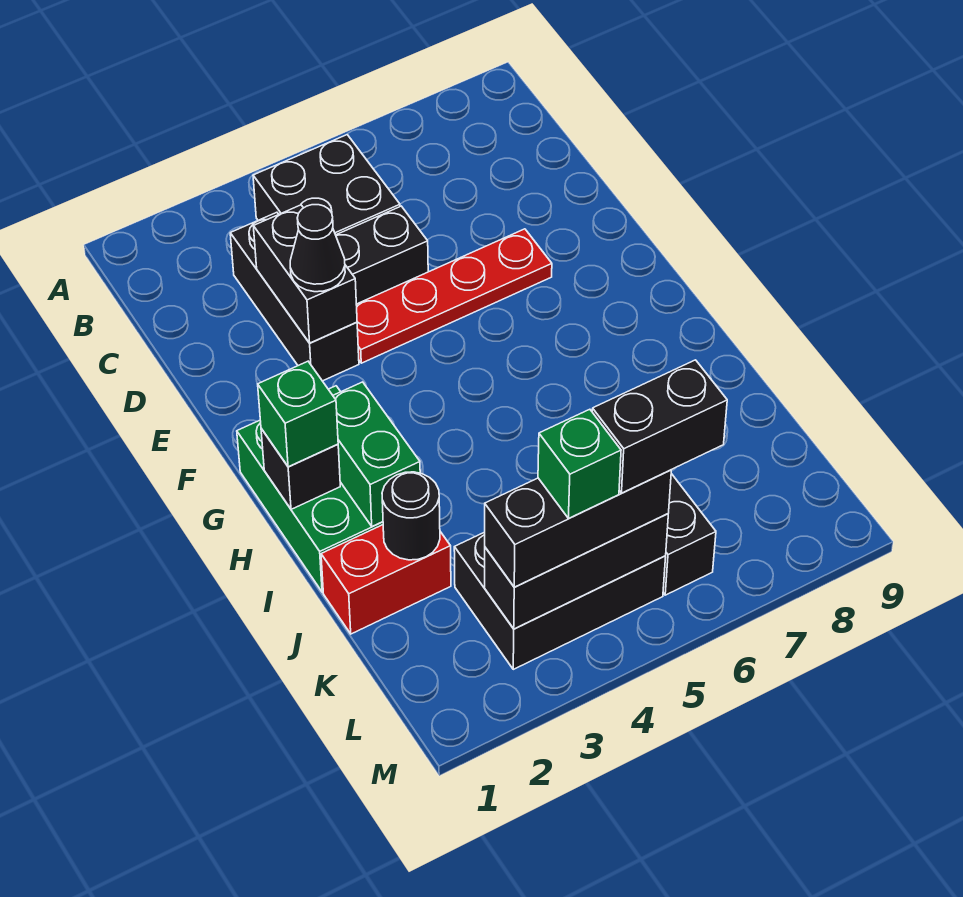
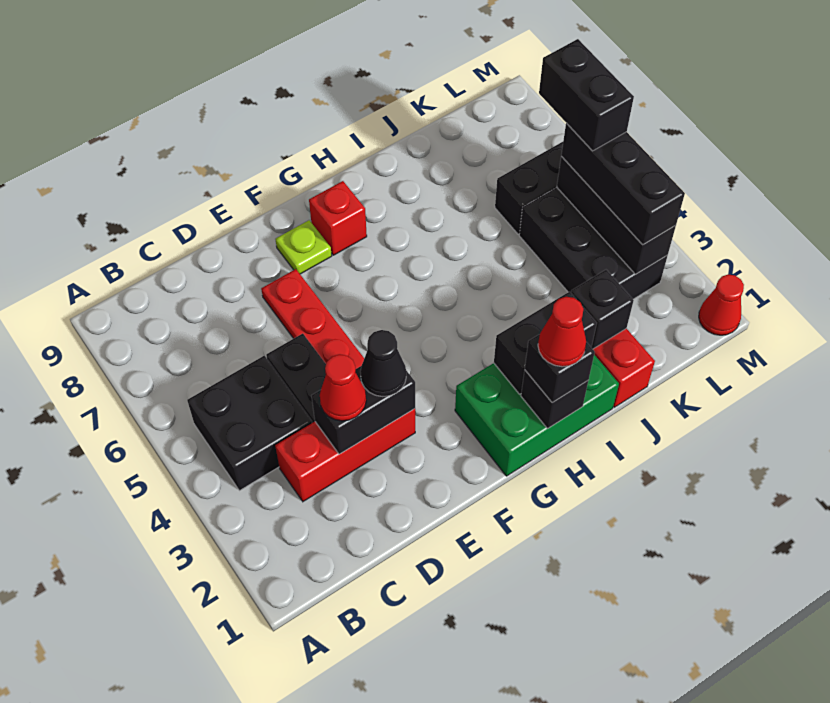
black brick C3:E3 level 1 -> red brick C3:E3 level 1
none -> red cone D3 level 3
none -> lime plate F8 level 1
none -> red brick G8 level 1
green brick H1 level 3 -> black brick H1 level 3
none -> red cone H1 level 4
green brick H2:I2 level 2 -> black brick H2:I2 level 2
black round brick J2 level 2 -> black brick J2 level 2
green brick L4 level 4 -> none
none -> red cone M1 level 1

